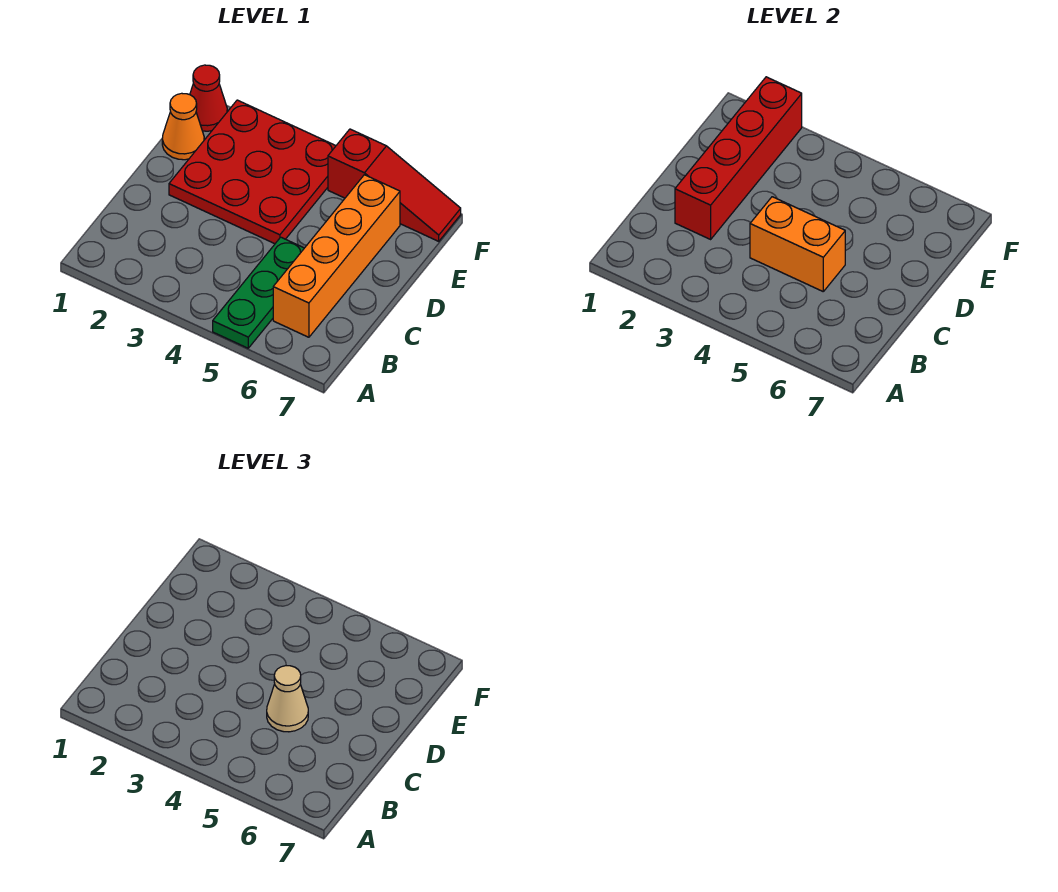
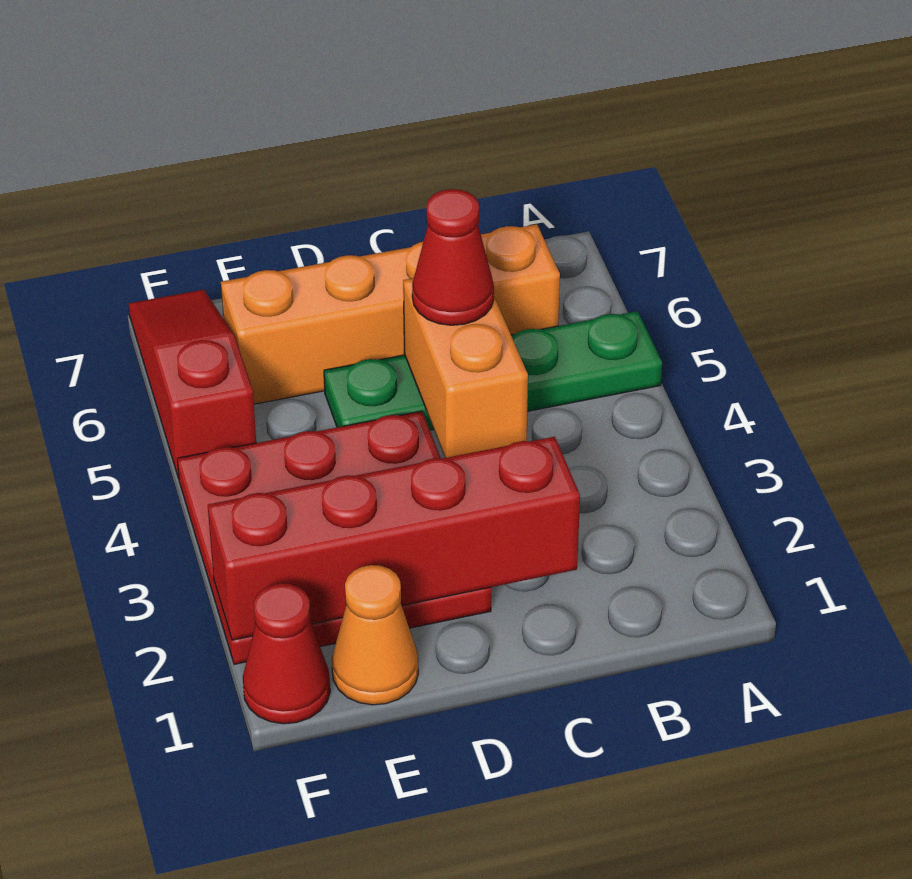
green plate A5:C5 level 1 -> green plate A5:D5 level 1
tan cone C5 level 3 -> red cone C5 level 3

